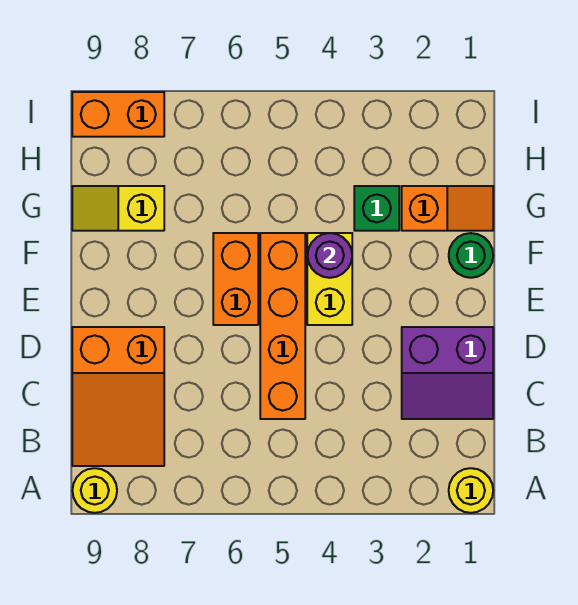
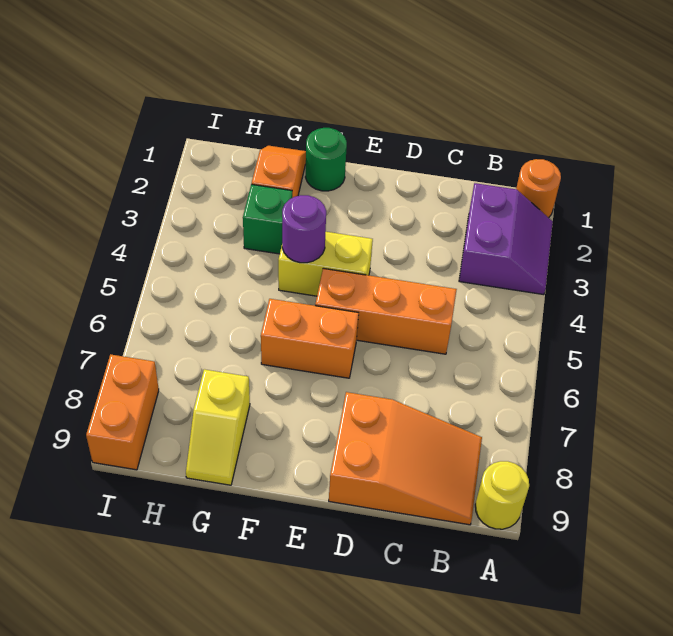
yellow round brick A1 level 1 -> orange round brick A1 level 1
purple slope C1:D2 level 1 top D -> purple slope A2:B3 level 1 top B
orange brick C5:F5 level 1 -> orange brick C5:E5 level 1

